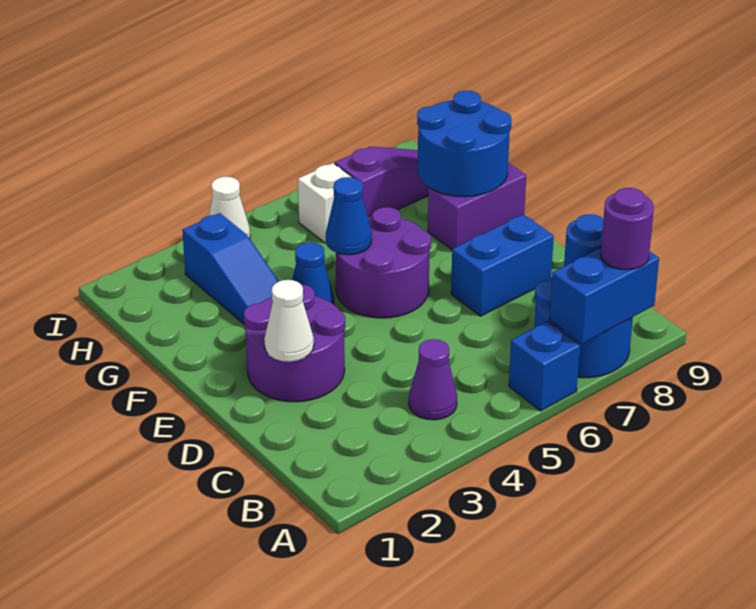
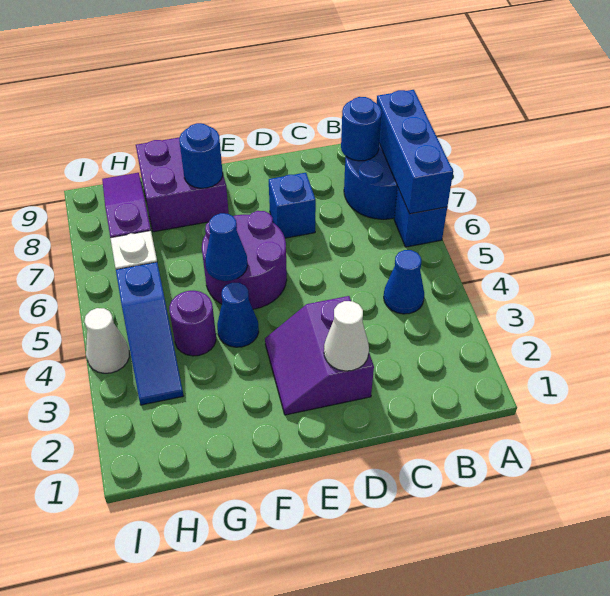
blue brick A7:A8 level 2 -> blue brick A6:A8 level 2
purple round brick A8 level 3 -> purple round brick G4 level 1
purple cone B4 level 1 -> blue cone B4 level 1
purple round brick D2:E3 level 1 -> purple slope D2:E3 level 1 top D
blue brick D7:D8 level 1 -> blue brick D7 level 1
blue slope F3:H3 level 1 top H -> blue slope H3:H5 level 1 top 5
purple brick F8:F9 level 1 -> purple brick F8:G9 level 1
blue round brick F8:G9 level 2 -> blue round brick F8 level 2

